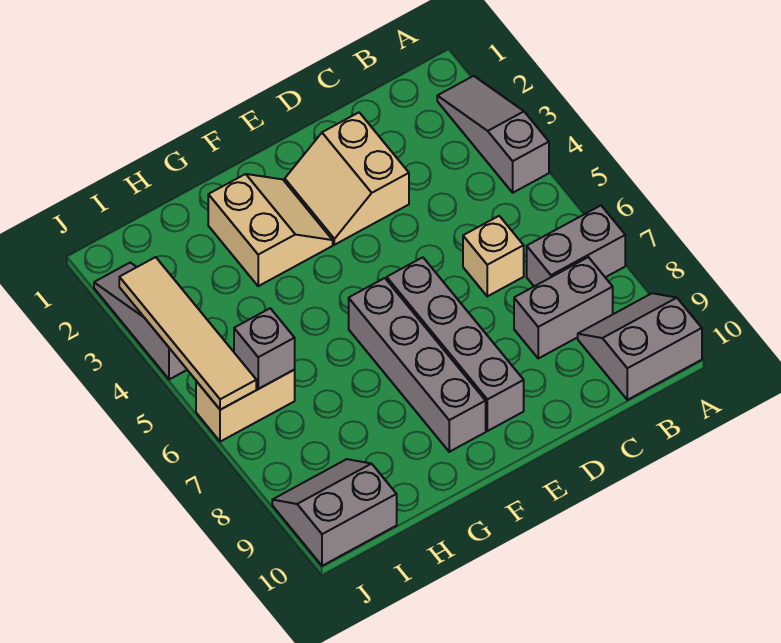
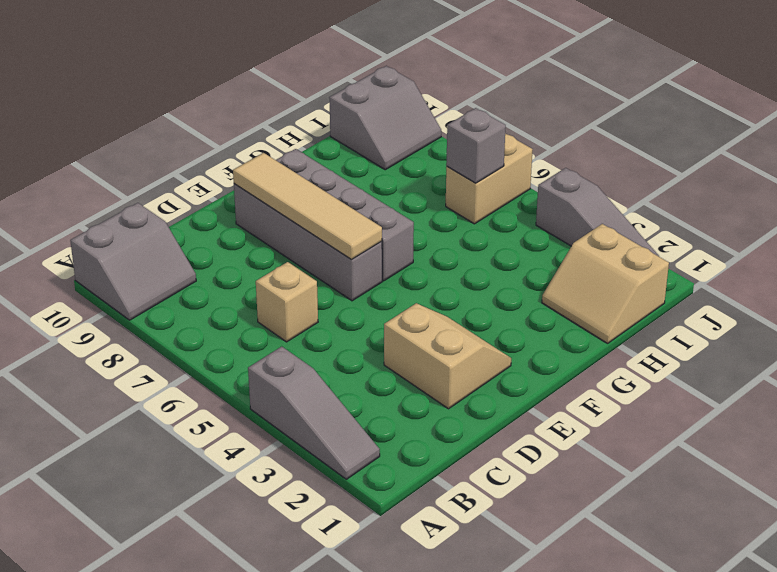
grey brick A7:B7 level 1 -> none
grey brick B8:C8 level 1 -> none
tan slope F2:G3 level 1 top G -> tan slope H1:I2 level 1 top I
tan tile J3:J6 level 2 -> tan tile E6:E9 level 2

